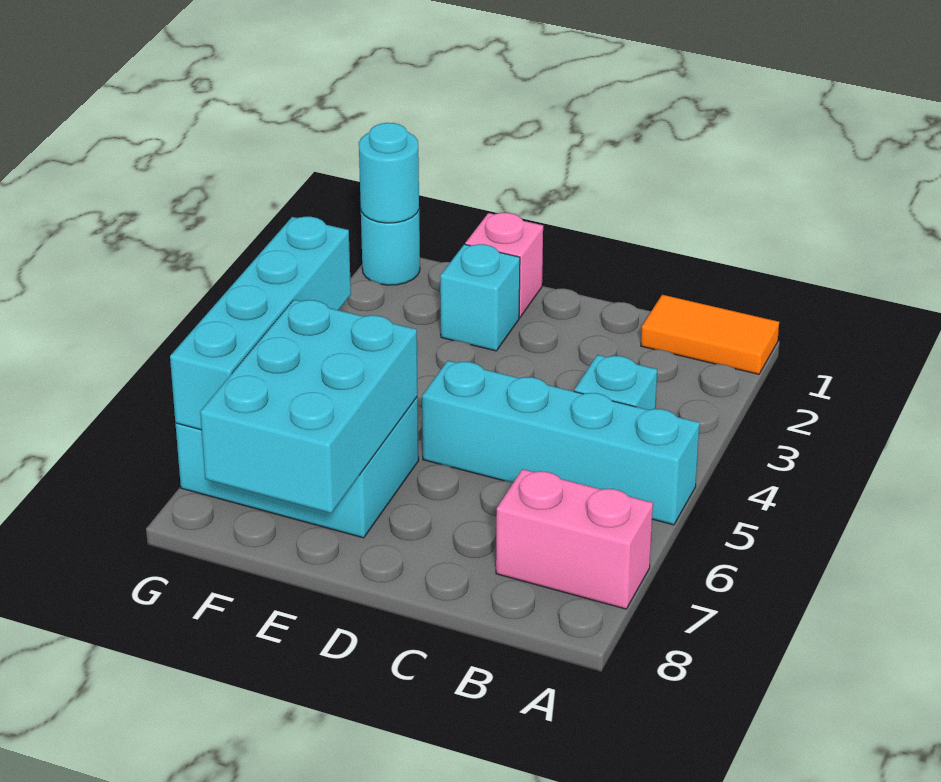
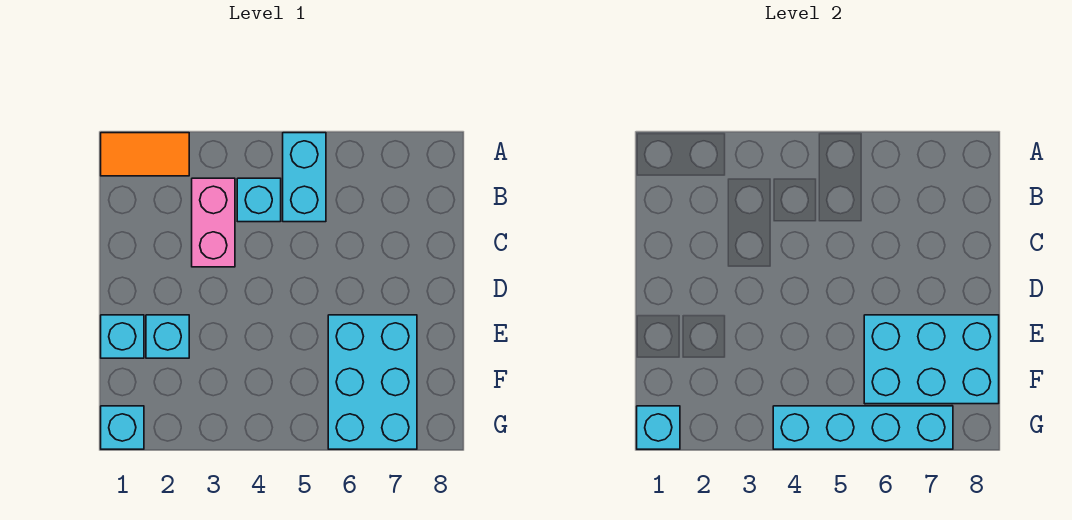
orange tile A1:B1 level 1 -> orange tile A1:A2 level 1
cyan brick A5:D5 level 1 -> cyan brick A5:B5 level 1
pink brick A7:B7 level 1 -> pink brick B3:C3 level 1
pink brick E1 level 1 -> cyan brick E1 level 1
cyan round brick G1 level 1 -> cyan brick G1 level 1
cyan round brick G1 level 2 -> cyan brick G1 level 2

